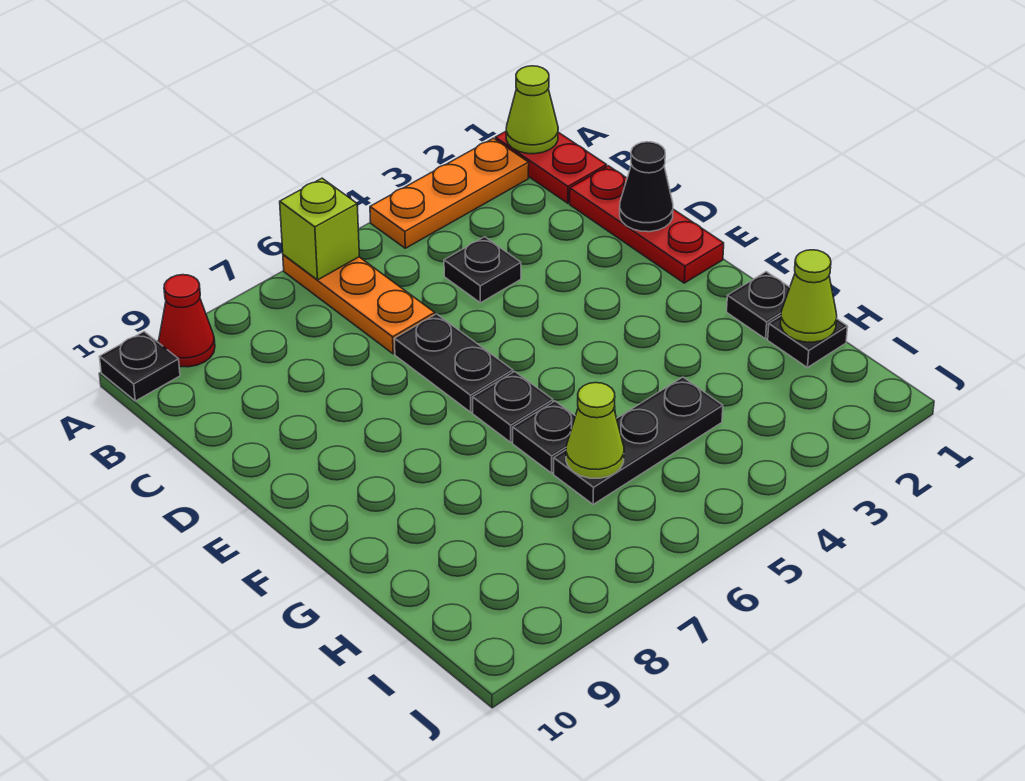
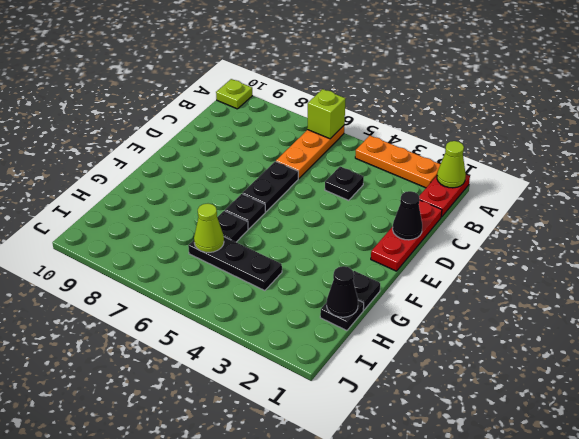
red cone A9 level 1 -> none
black plate A10 level 1 -> lime plate A10 level 1
lime cone H1 level 2 -> black cone H1 level 2

